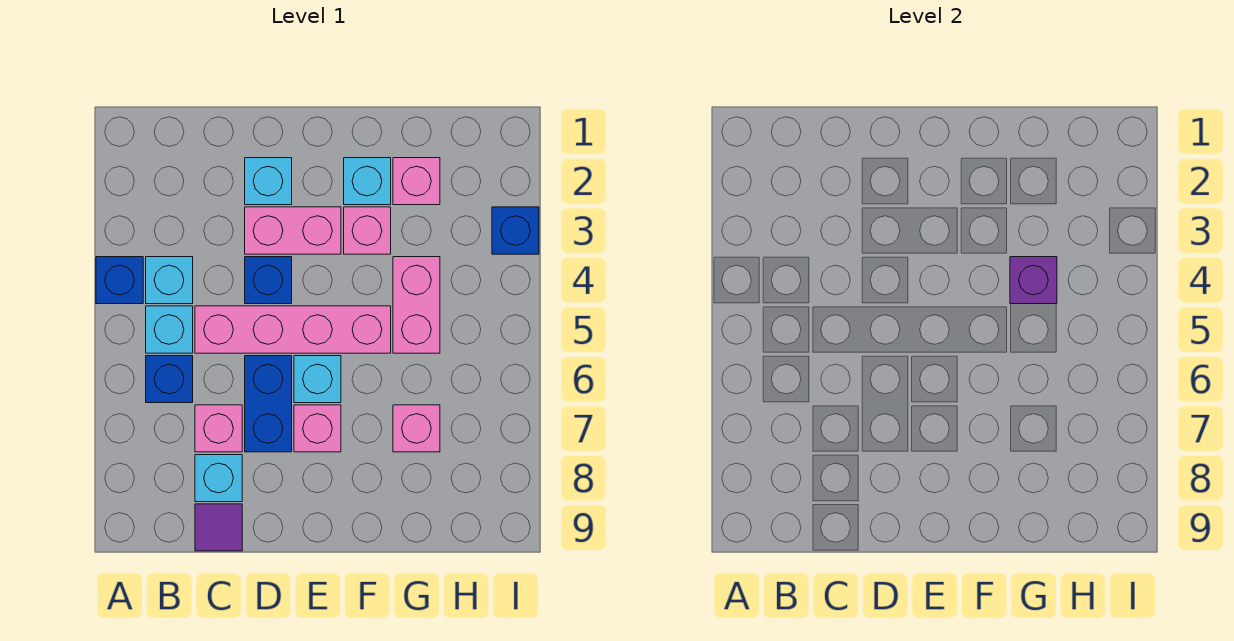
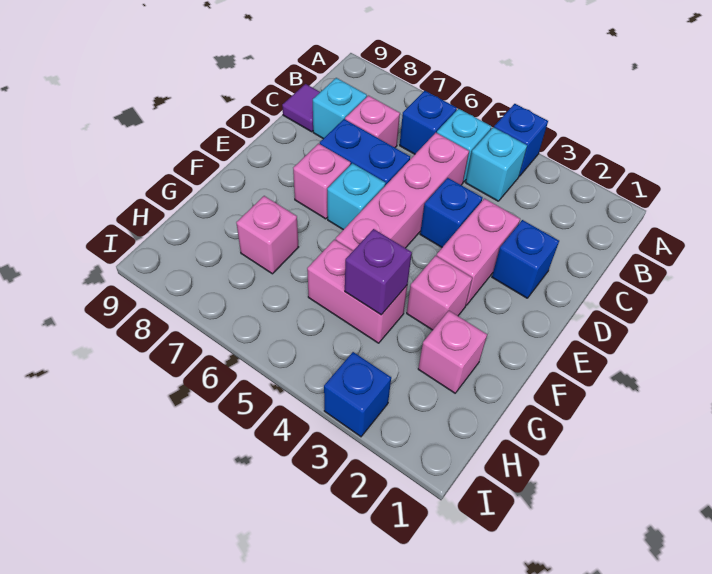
cyan brick D2 level 1 -> blue brick D2 level 1
cyan brick F2 level 1 -> none

